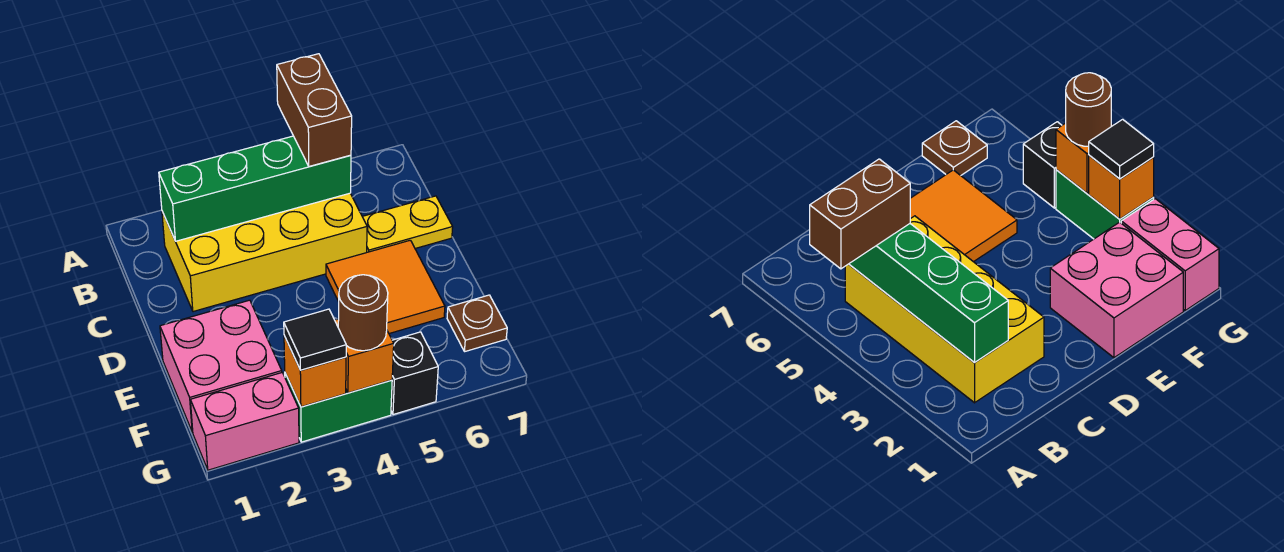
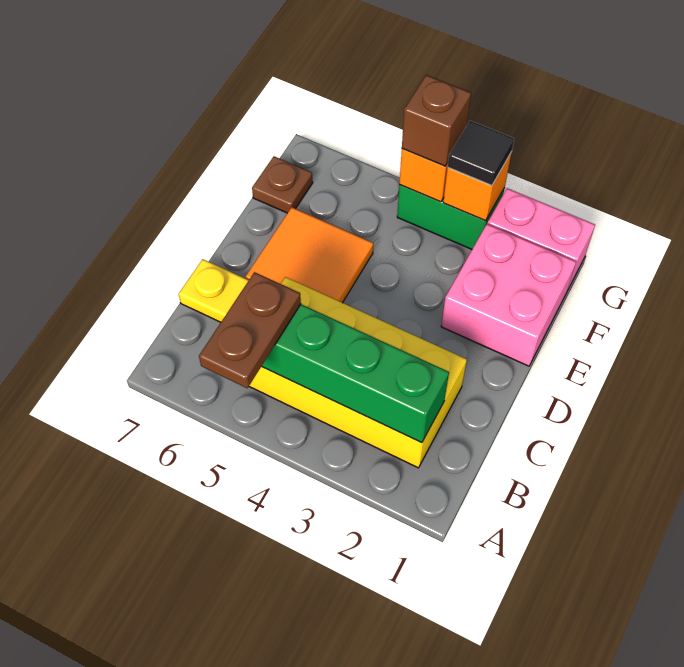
brown brick A5:B5 level 3 -> brown plate A5:B5 level 3
brown round brick G4 level 3 -> brown brick G4 level 3
black brick G5 level 1 -> none

